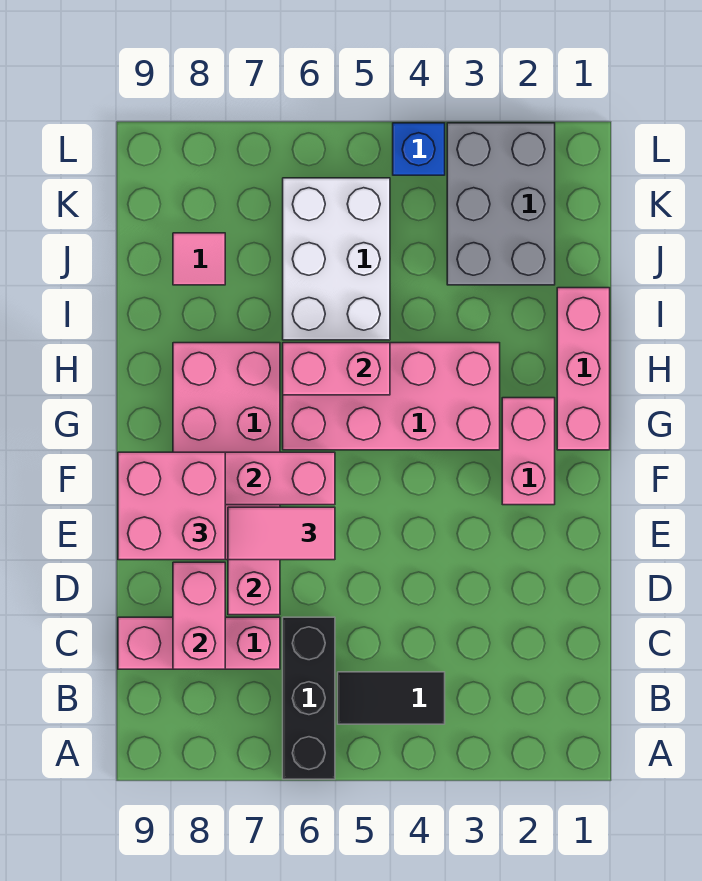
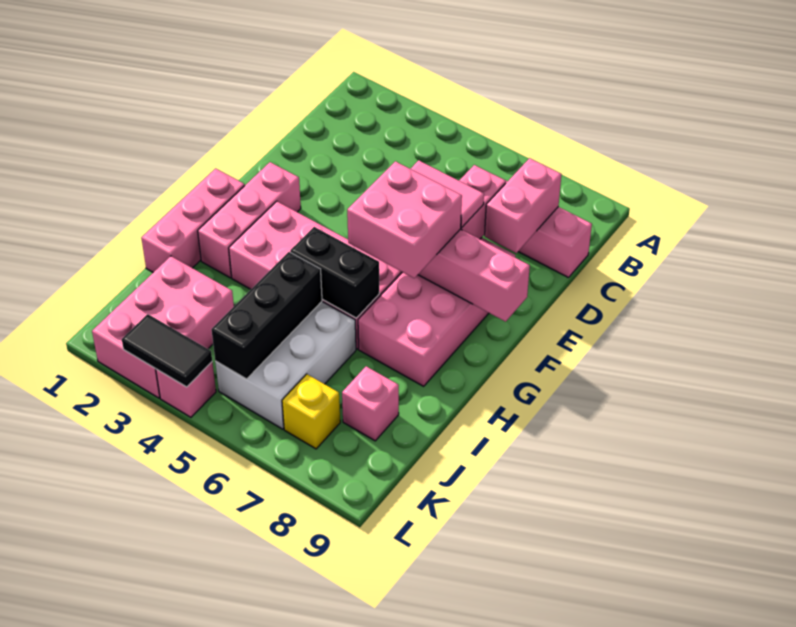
black brick A6:C6 level 1 -> black brick I5:K5 level 2
black tile B4:B5 level 1 -> black tile L3:L4 level 2
pink brick E8:F9 level 3 -> pink brick F6:G7 level 3
pink brick F2:G2 level 1 -> pink brick F2:H2 level 1
pink brick H5:H6 level 2 -> black brick H5:H6 level 2
grey brick J2:L3 level 1 -> pink brick J2:L3 level 1
pink tile J8 level 1 -> pink brick J8 level 1
none -> yellow brick K7 level 1
blue brick L4 level 1 -> pink brick L4 level 1

